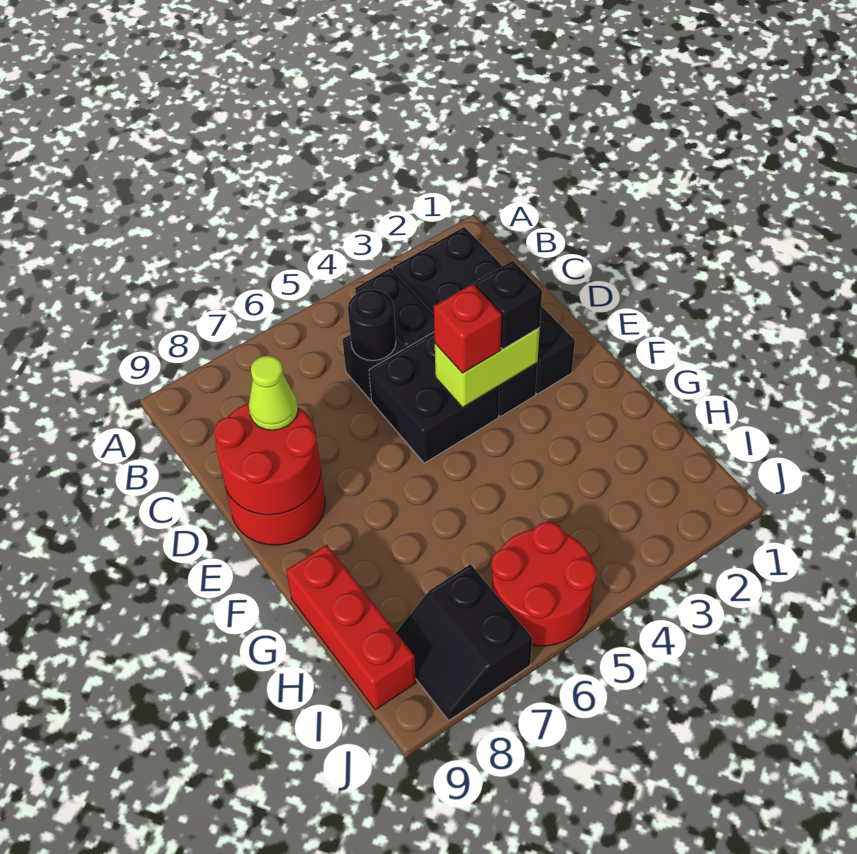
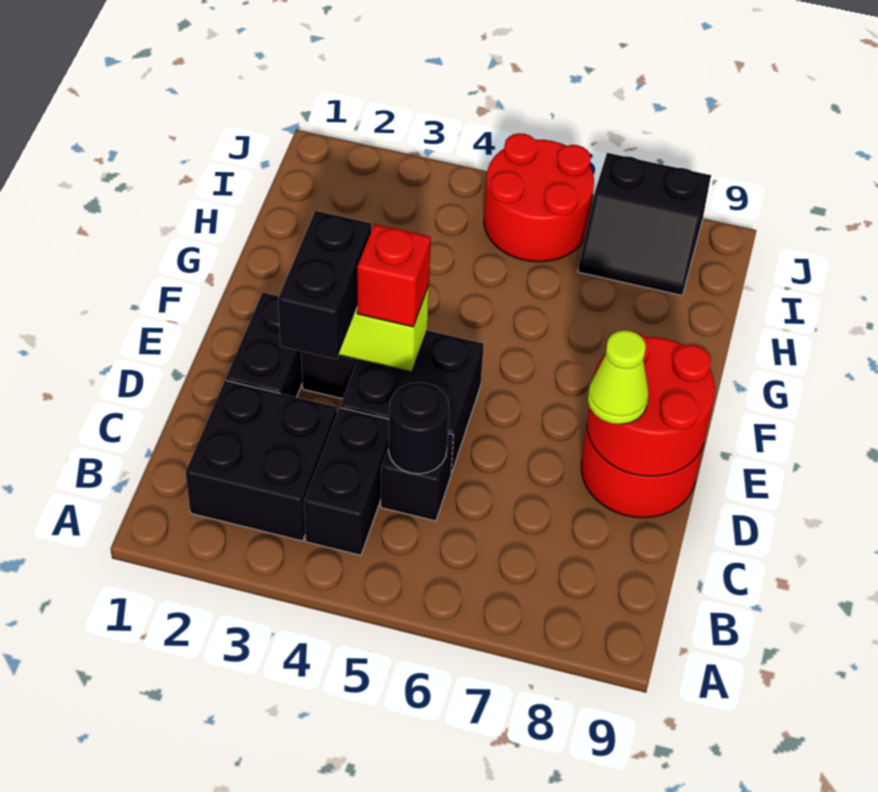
black brick E3 level 3 -> black brick D3:E3 level 3
red brick G9:I9 level 1 -> none
black slope I7:J8 level 1 top 7 -> black slope I7:J8 level 1 top J

